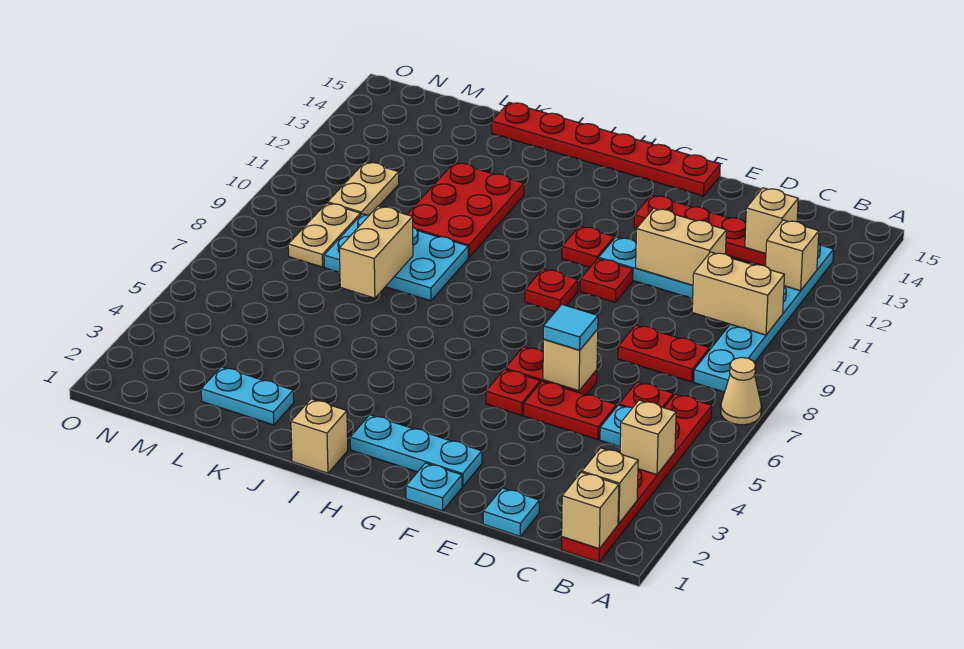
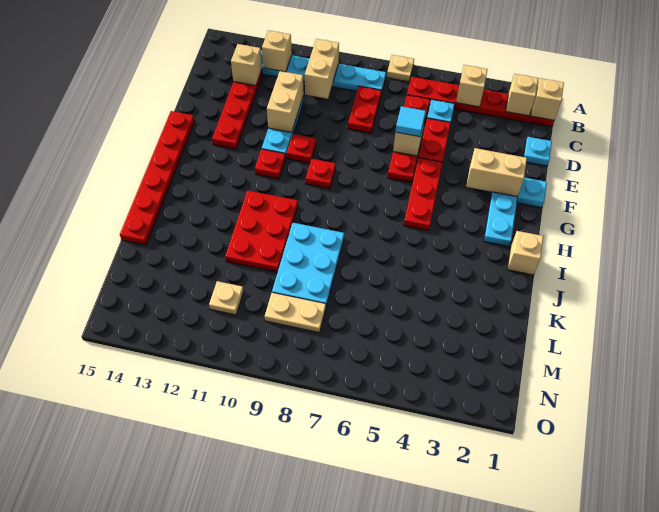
tan cone A7 level 1 -> tan plate A7 level 1
red plate F5 level 1 -> red plate F5:H5 level 1
red plate J10:K12 level 1 -> red plate I10:K11 level 1
cyan plate K2:L2 level 1 -> none
tan brick K7:K8 level 2 -> tan brick F2:F3 level 2
tan plate M10:M11 level 1 -> tan plate M11 level 1

